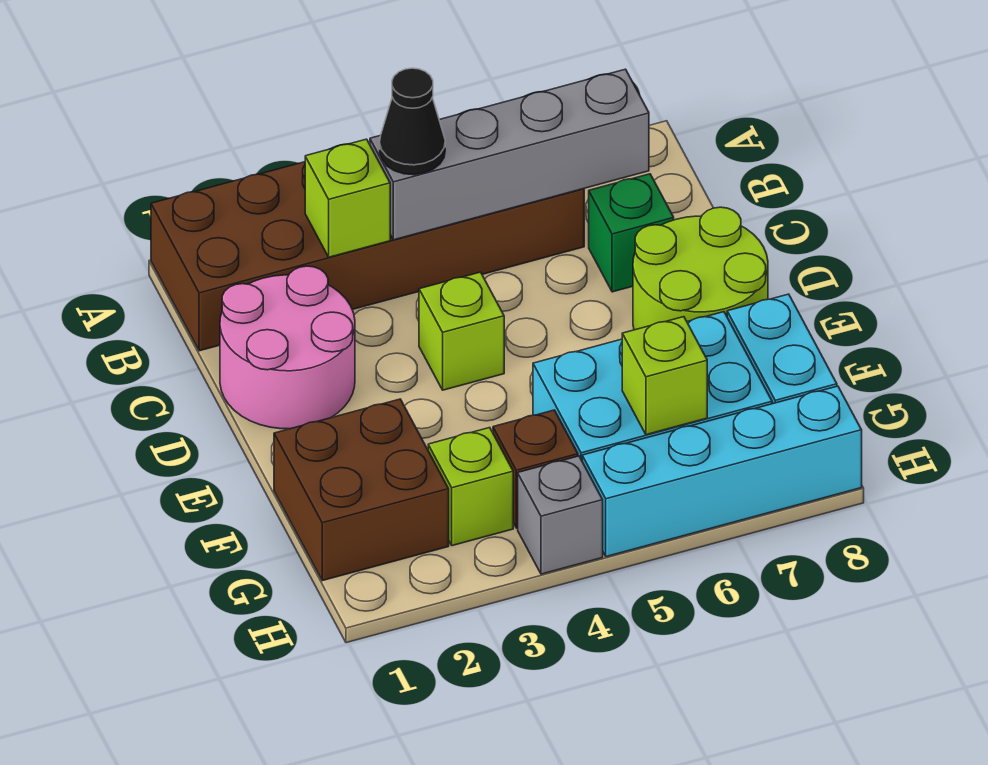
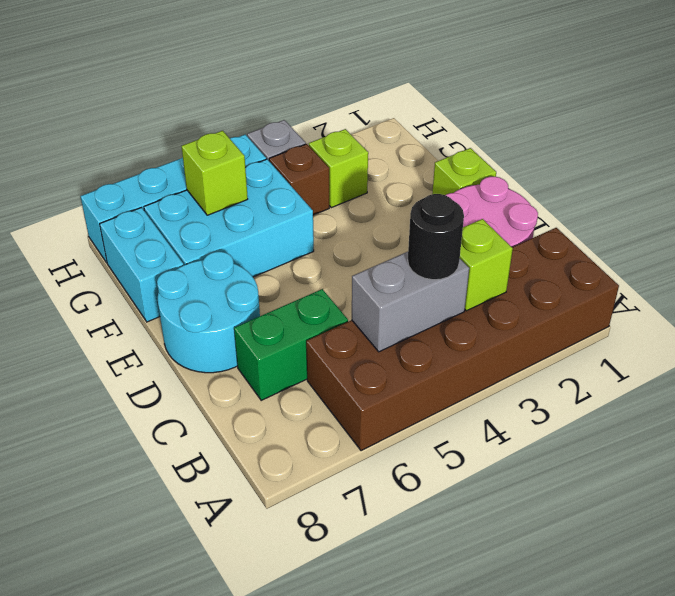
grey brick B4:B7 level 2 -> grey brick B4:B5 level 2
black cone B4 level 3 -> black round brick B4 level 3
green brick C7 level 1 -> green brick C6:C7 level 1
lime brick D4 level 1 -> lime brick E1 level 1
lime round brick D7:E8 level 1 -> cyan round brick D7:E8 level 1
brown brick F1:G2 level 1 -> none

